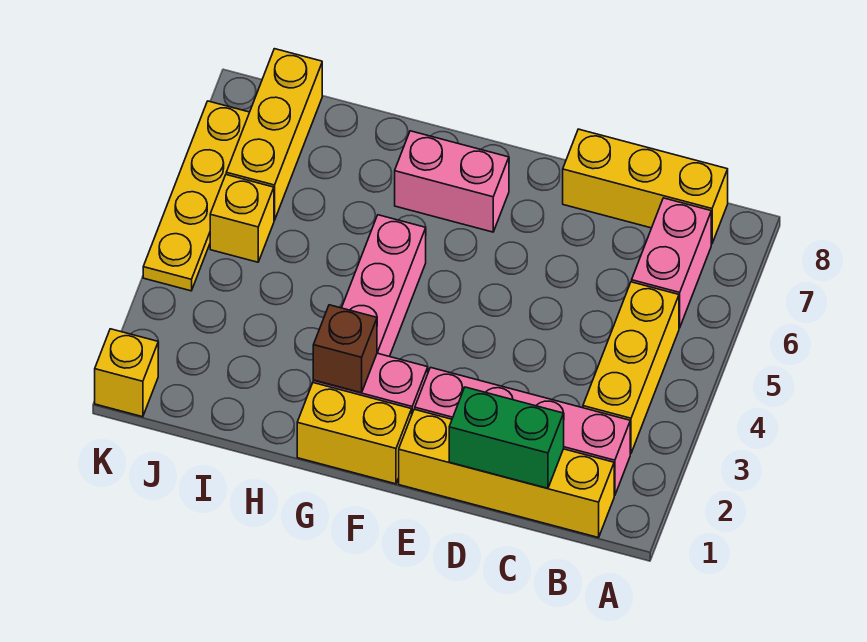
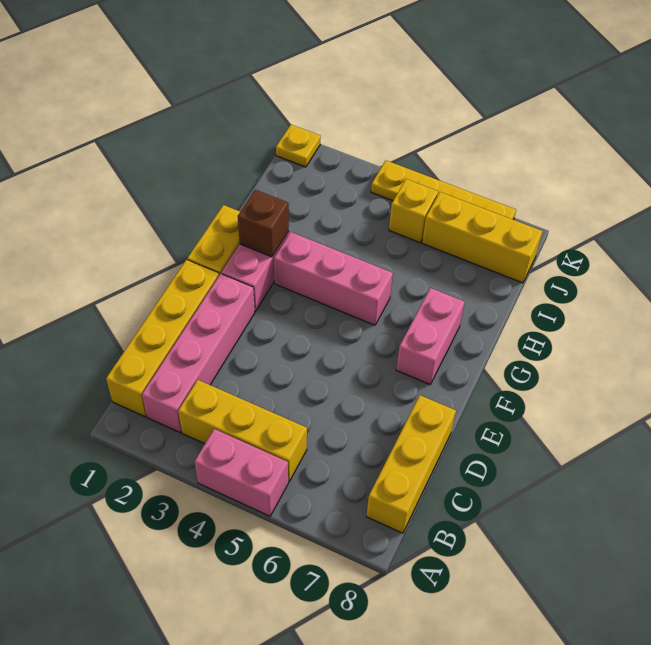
pink brick B6:B7 level 1 -> pink brick A4:A5 level 1
green brick C1:D1 level 2 -> none
yellow brick K1 level 1 -> yellow plate K1 level 1

